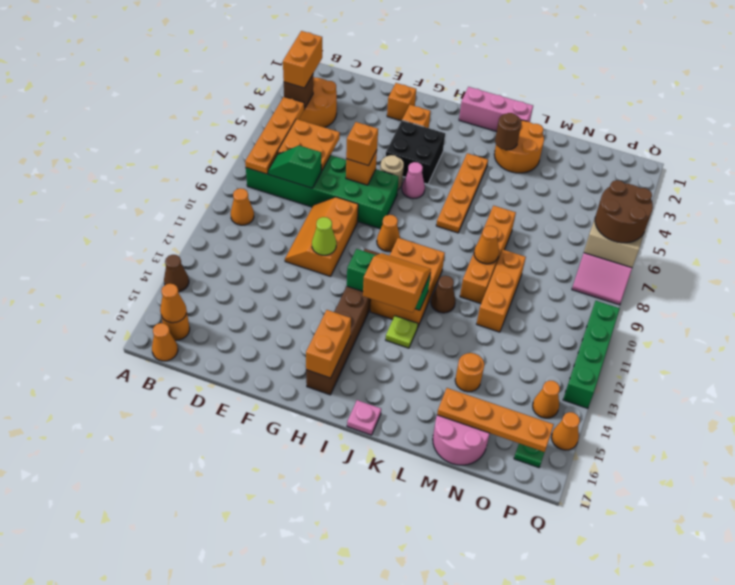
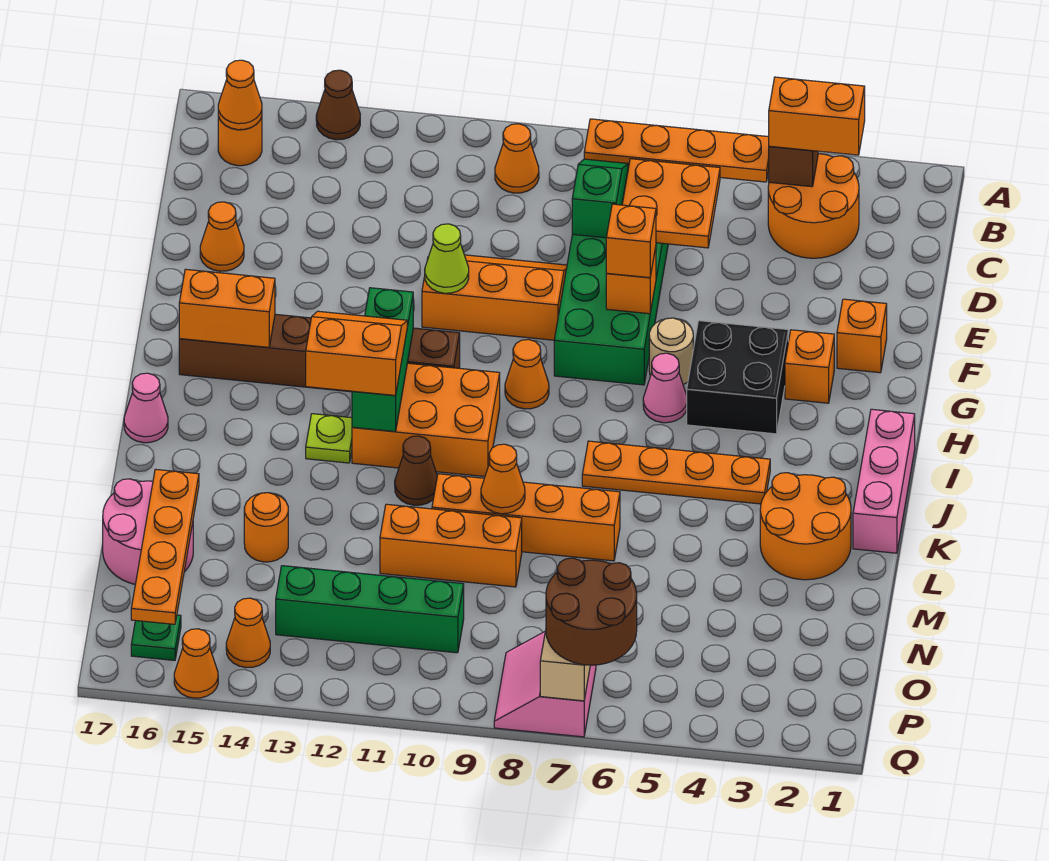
orange cone B17 level 1 -> orange cone E16 level 1
orange slope I12:J13 level 3 top 13 -> orange slope I12:J13 level 3 top J
pink plate J17 level 1 -> pink cone J17 level 1
brown round brick K3 level 2 -> none
green brick Q10:Q13 level 1 -> green brick O10:O13 level 1

